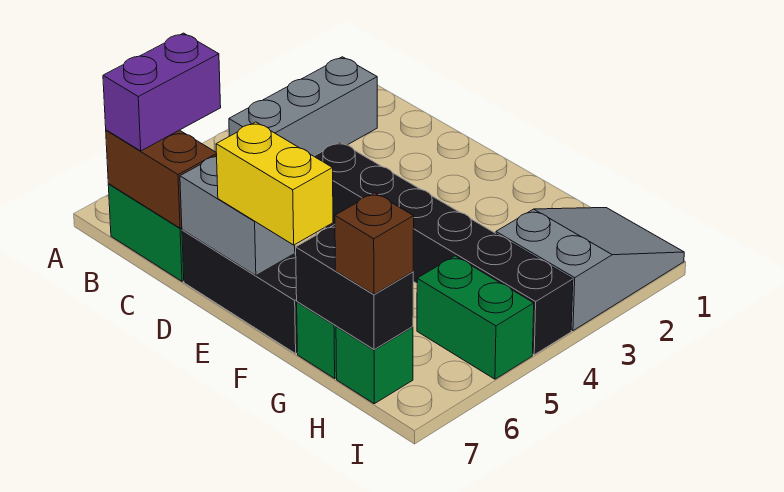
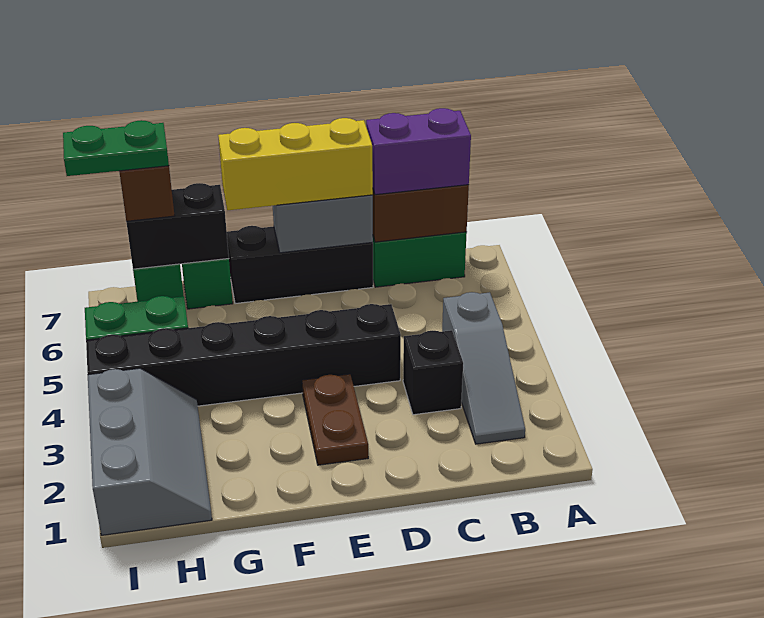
grey brick B2:B4 level 1 -> grey slope B2:B4 level 1 top 4
purple brick B6:B7 level 3 -> purple brick B7:C7 level 3
none -> black brick C3 level 1
none -> brown plate E2:E3 level 1
yellow brick E7:F7 level 3 -> yellow brick D7:F7 level 3
grey slope H1:I3 level 1 top 3 -> grey slope H1:I3 level 1 top I
none -> green plate H7:I7 level 4

